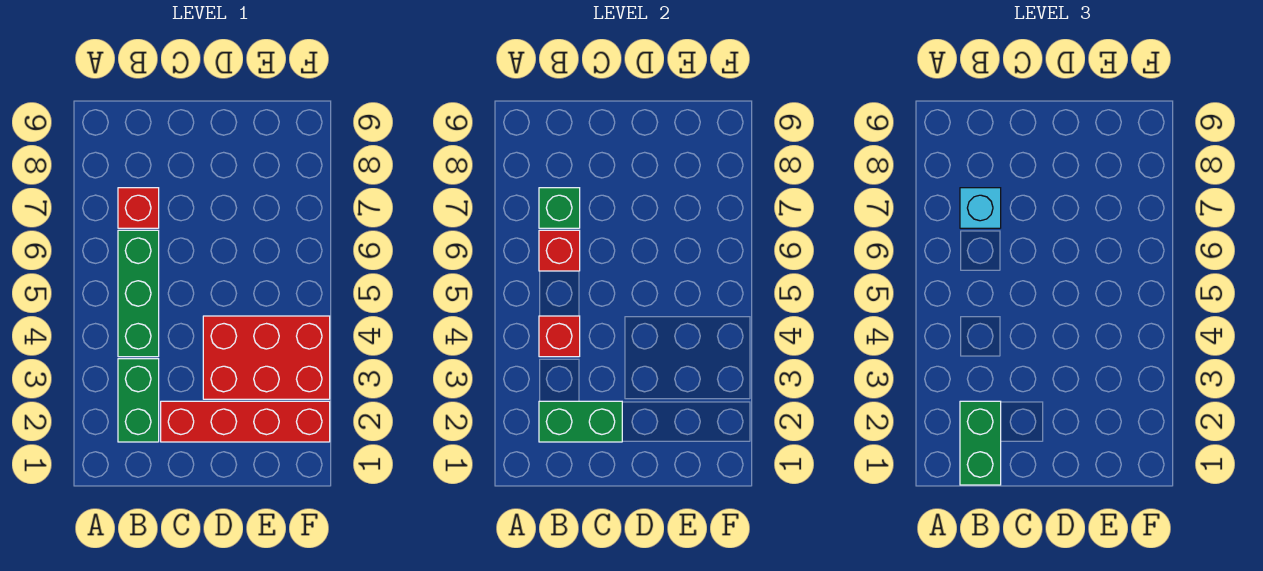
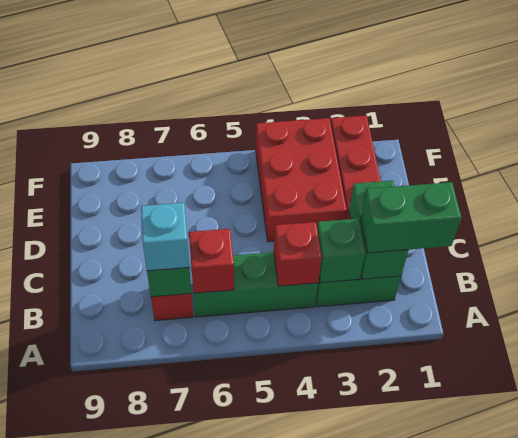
none -> green brick B3 level 2

